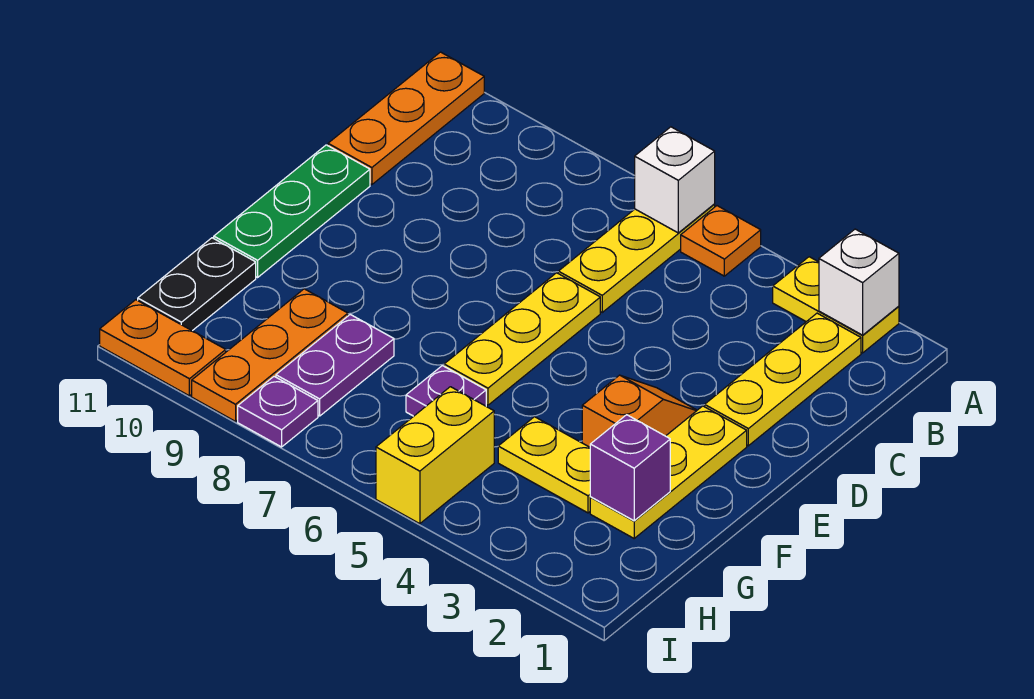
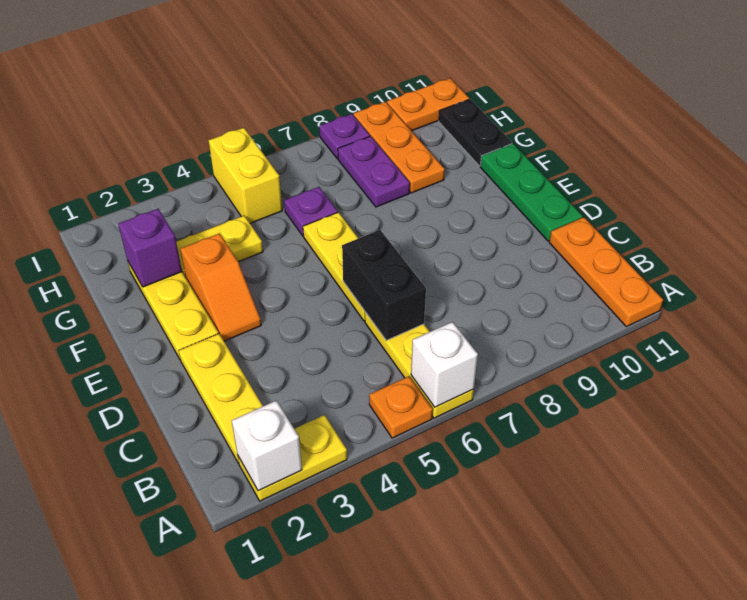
none -> black brick C6:D6 level 2

